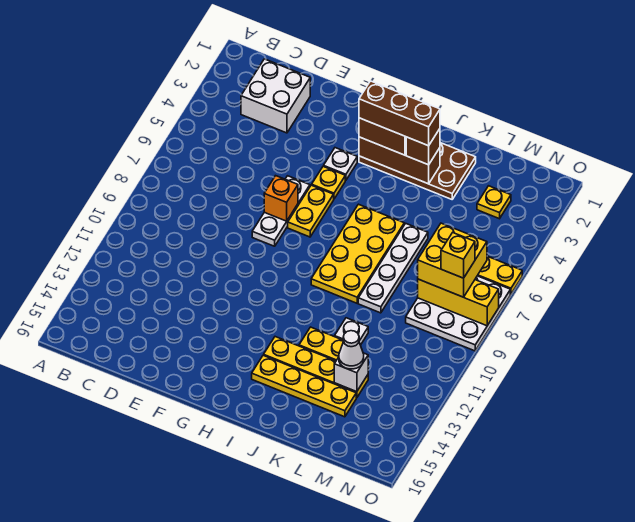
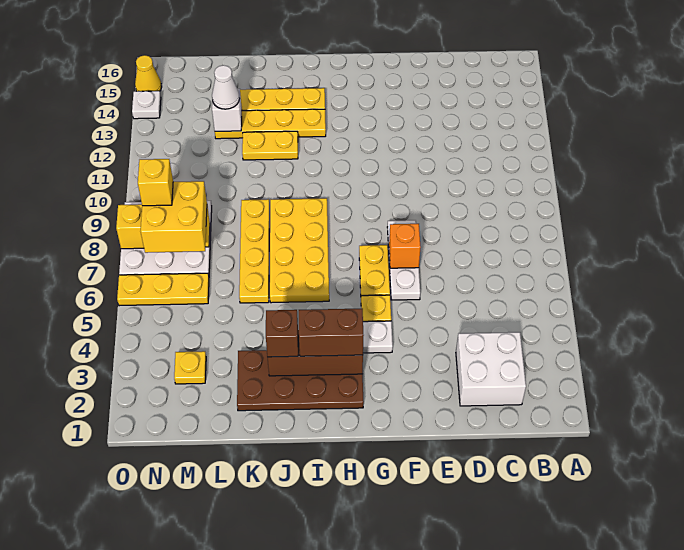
brown brick H3:J3 level 4 -> none
white plate K6:K9 level 1 -> yellow plate K6:K9 level 1
white plate K11 level 1 -> white plate O14 level 1
none -> yellow cone O15 level 1

